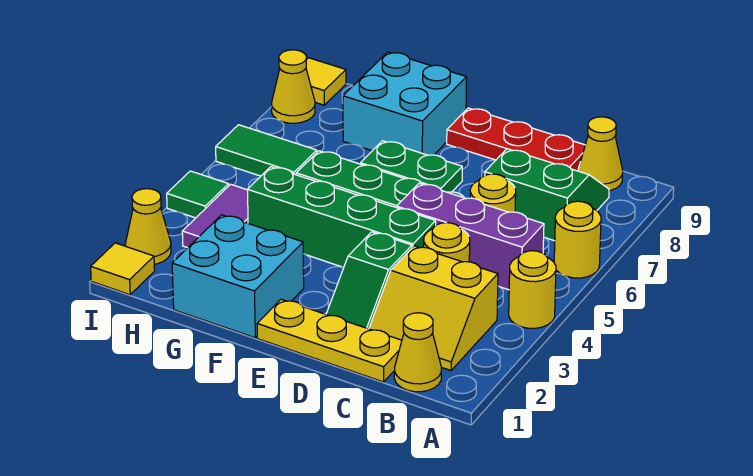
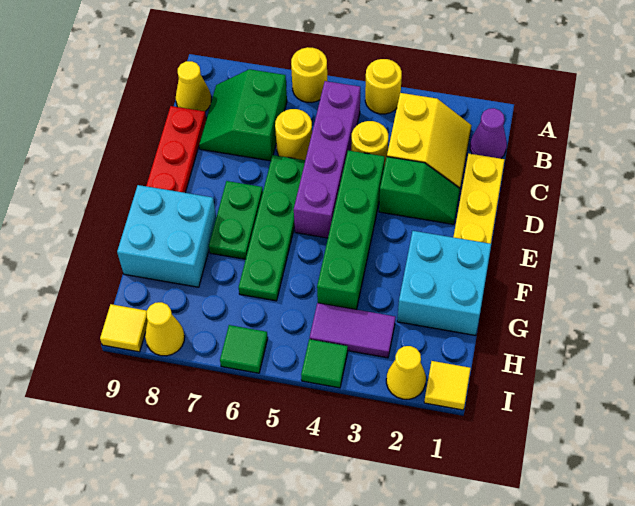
yellow cone B1 level 1 -> purple cone B1 level 1
purple brick B5:D5 level 1 -> purple brick B5:E5 level 1
green tile H6:I6 level 1 -> green tile I6 level 1

